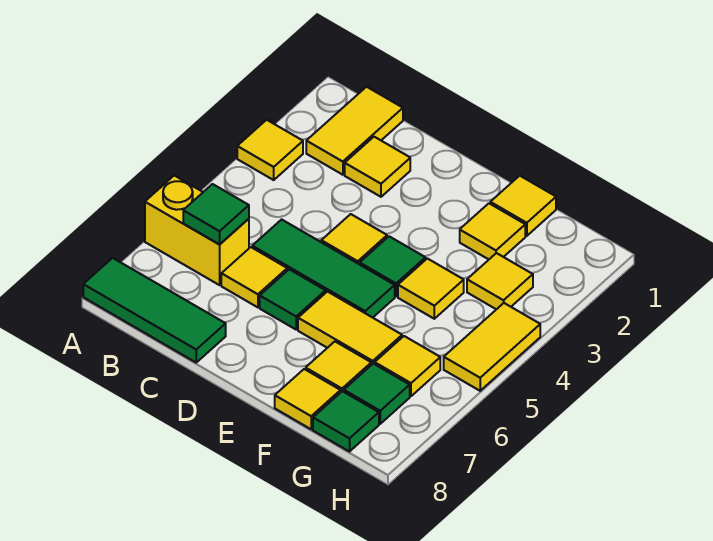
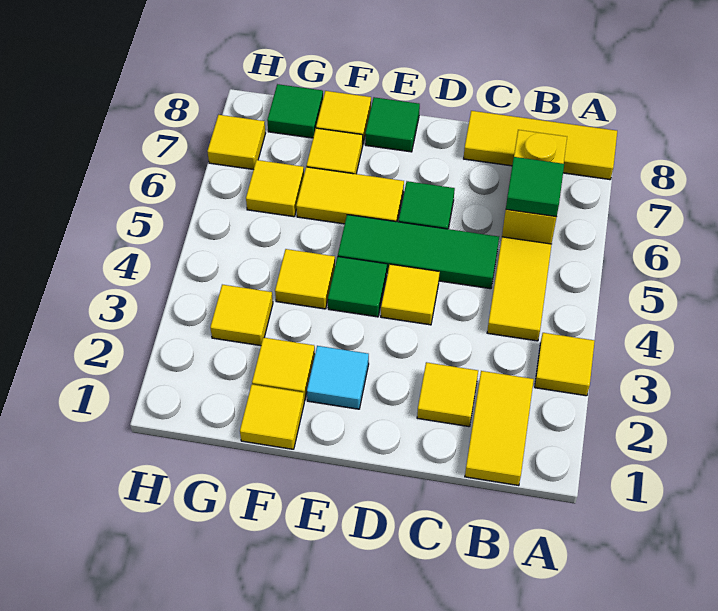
yellow brick A6:B6 level 1 -> yellow brick B6:B7 level 1
green tile A8:C8 level 1 -> yellow tile A8:C8 level 1
yellow tile C6 level 1 -> yellow tile H7 level 1
none -> cyan tile E2 level 1
green tile G7 level 1 -> green tile E8 level 1
yellow tile H4:H5 level 1 -> yellow tile B4:B5 level 1

